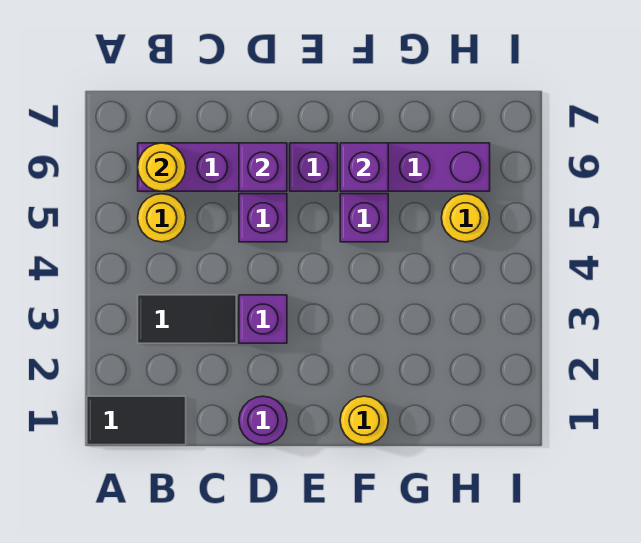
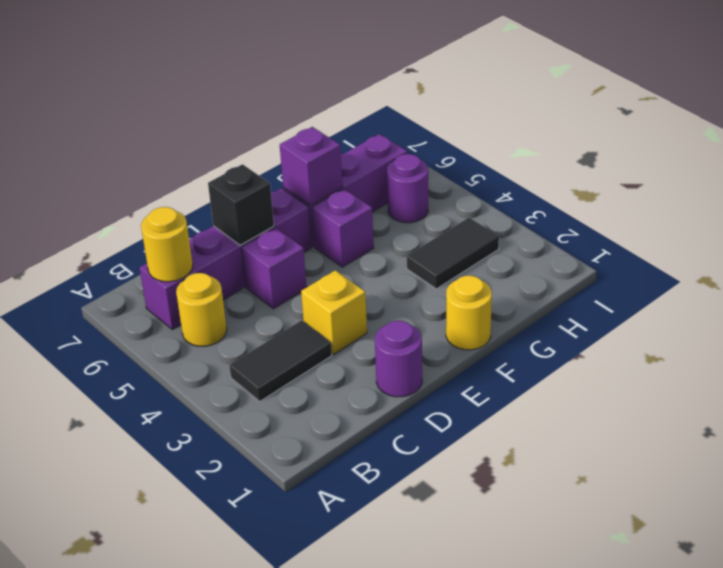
black tile A1:B1 level 1 -> black tile G3:H3 level 1
purple brick D3 level 1 -> yellow brick D3 level 1
purple brick D6 level 2 -> black brick D6 level 2
yellow round brick H5 level 1 -> purple round brick H5 level 1

